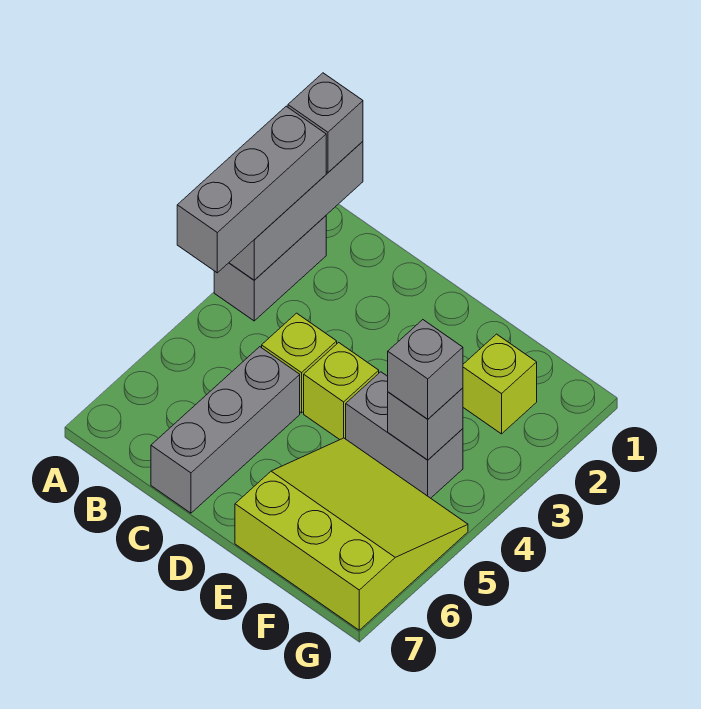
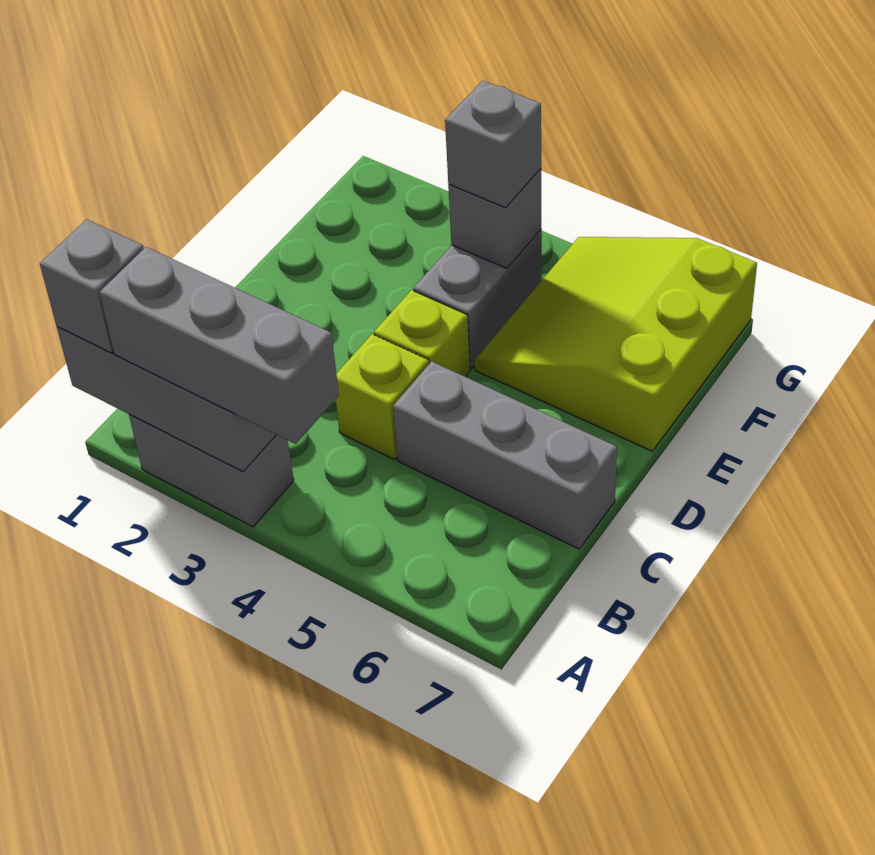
lime brick F2 level 1 -> none

